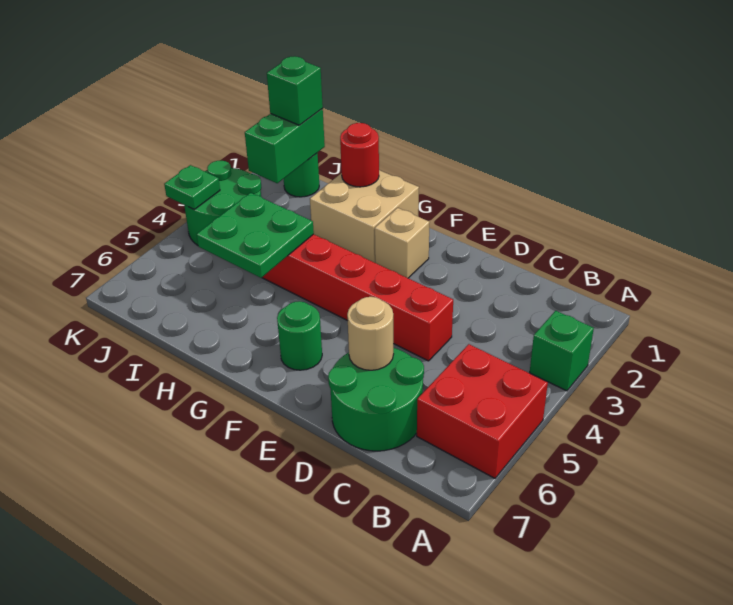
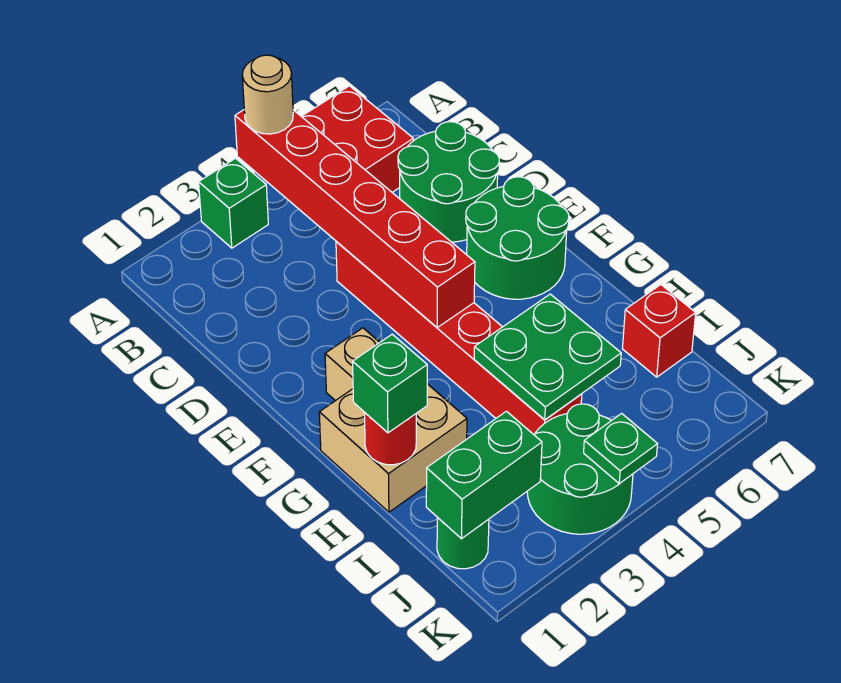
none -> red brick A4:F4 level 2
tan round brick D6 level 2 -> tan round brick A4 level 3
green round brick F6 level 1 -> green round brick E6:F7 level 1
none -> red brick I7 level 1
green brick J1 level 3 -> green brick H1 level 3

